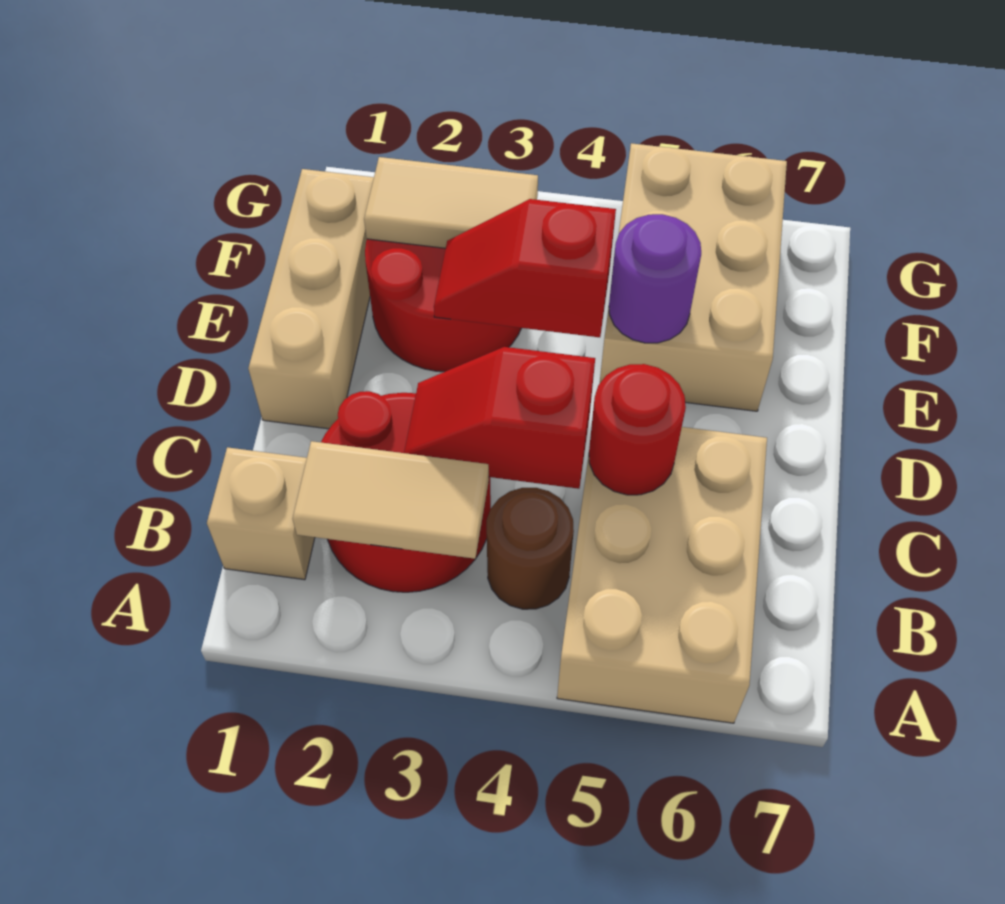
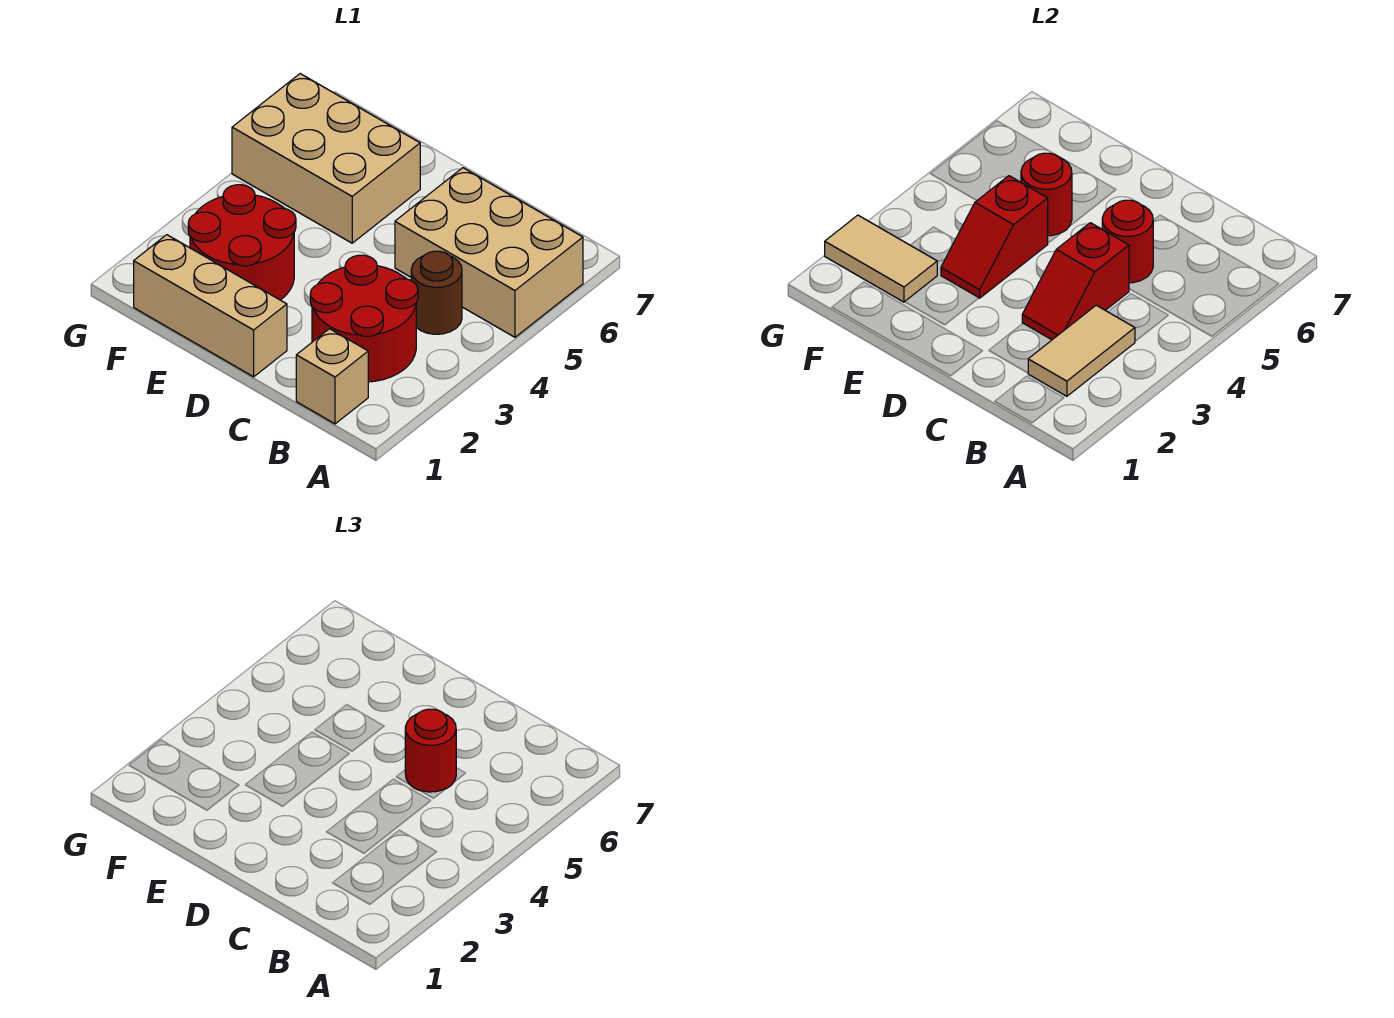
none -> red round brick C5 level 3
purple round brick E5 level 2 -> red round brick E5 level 2
tan tile F2:F3 level 2 -> tan tile F2:G2 level 2

